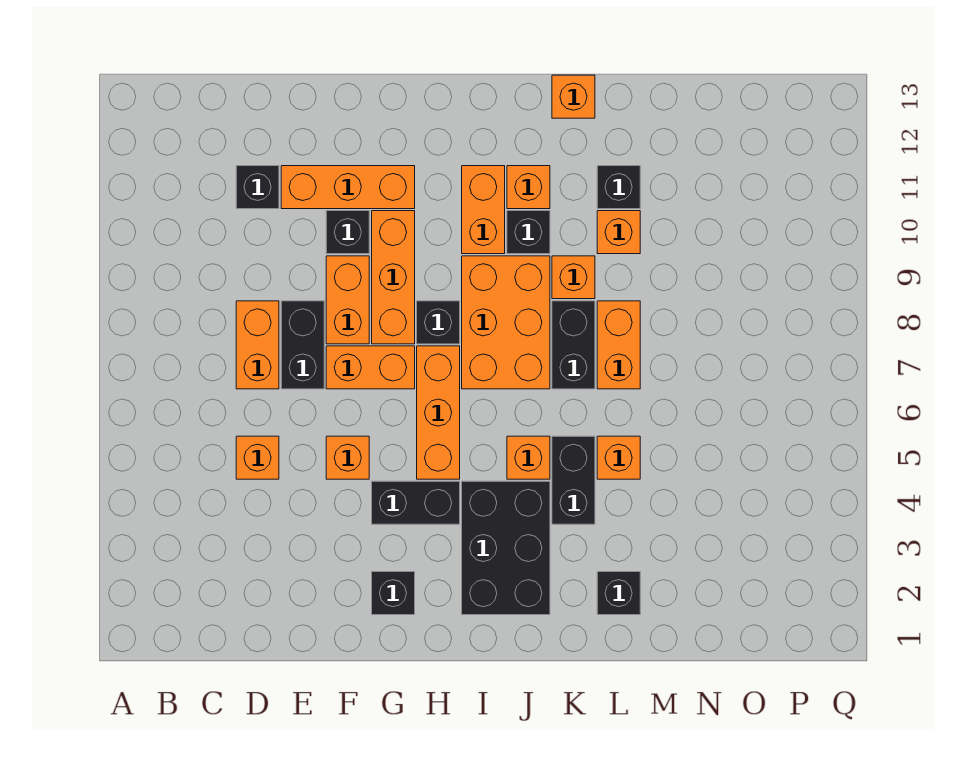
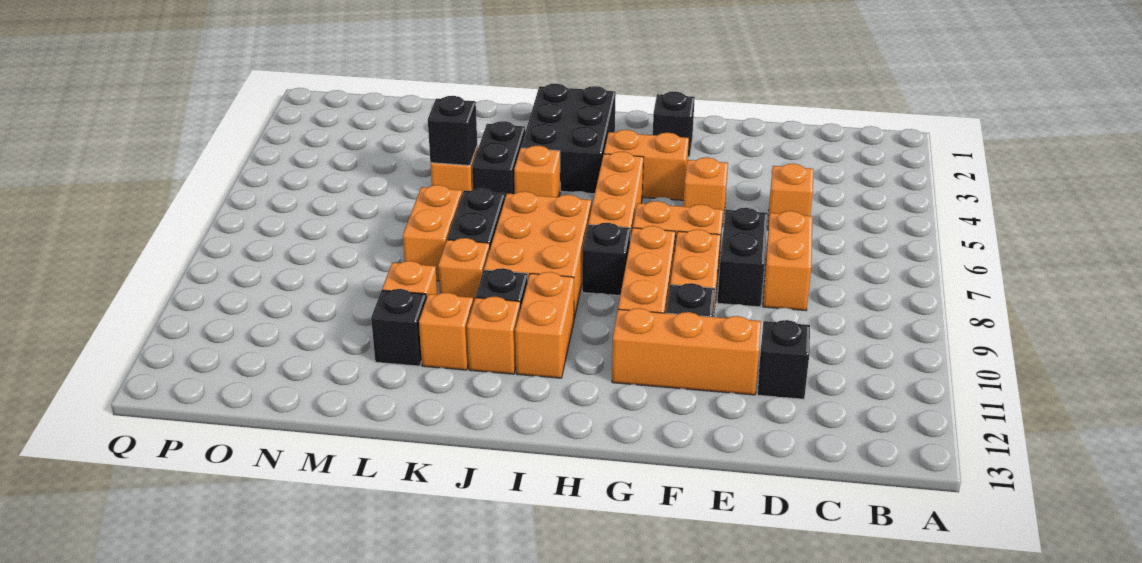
black brick G4:H4 level 1 -> orange brick G4:H4 level 1
orange brick K13 level 1 -> orange brick K11 level 1
black brick L2 level 1 -> black brick L5 level 2

